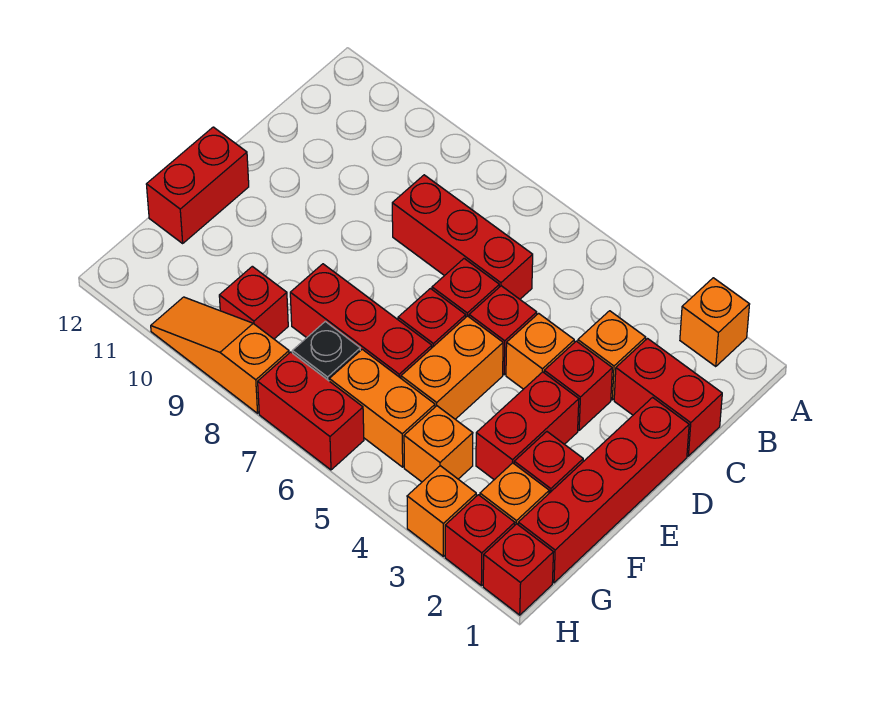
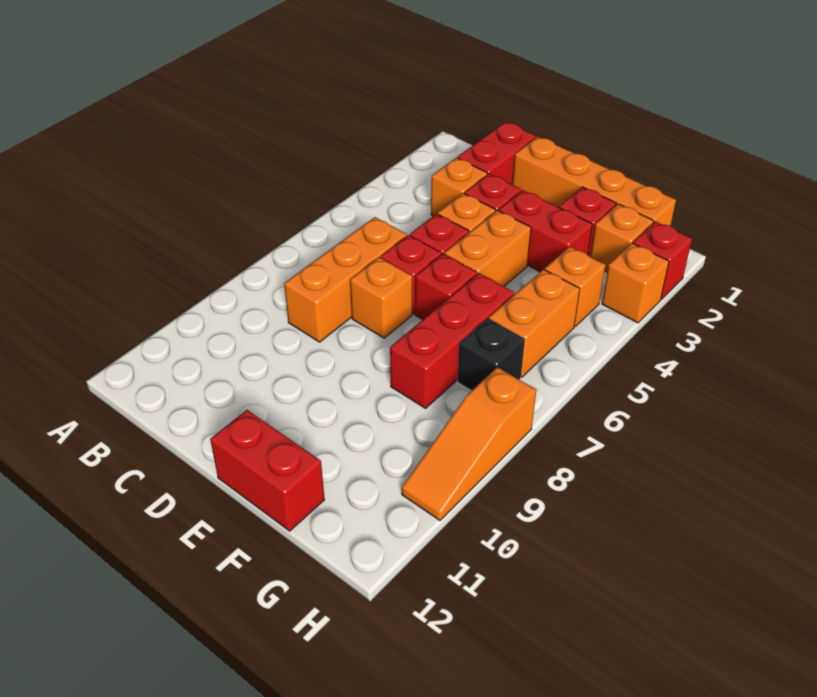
orange brick A2 level 1 -> orange brick D7 level 1
red brick C6:C8 level 1 -> orange brick C6:C8 level 1
red brick D1:G1 level 1 -> orange brick D1:G1 level 1
orange brick E5:F5 level 1 -> orange brick E4:E5 level 1
red brick G9 level 1 -> none
red brick H1 level 1 -> none
red brick H6:H7 level 1 -> none

